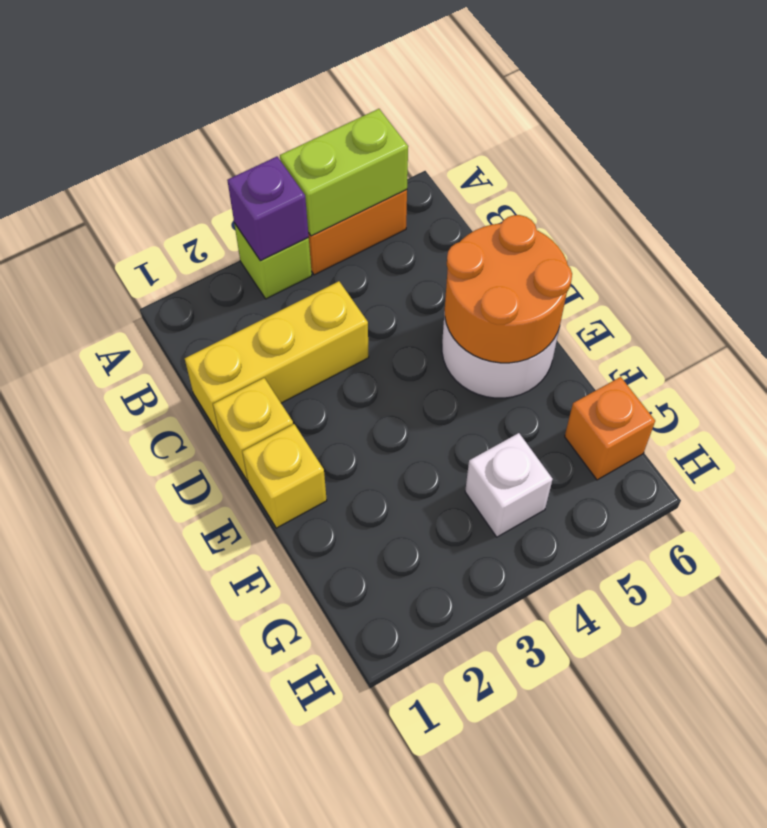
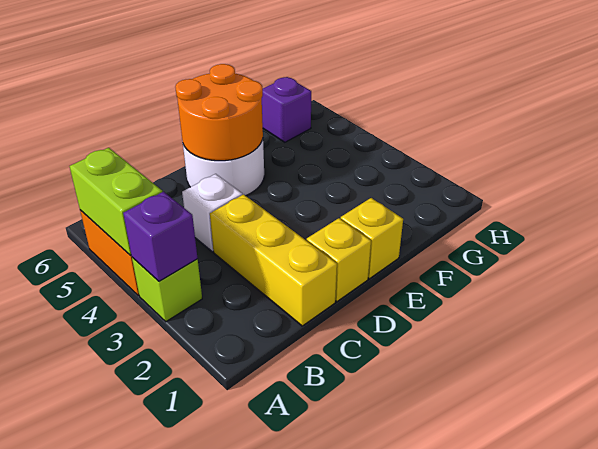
white brick G4 level 1 -> white brick C4 level 1
orange brick G6 level 1 -> purple brick G6 level 1

